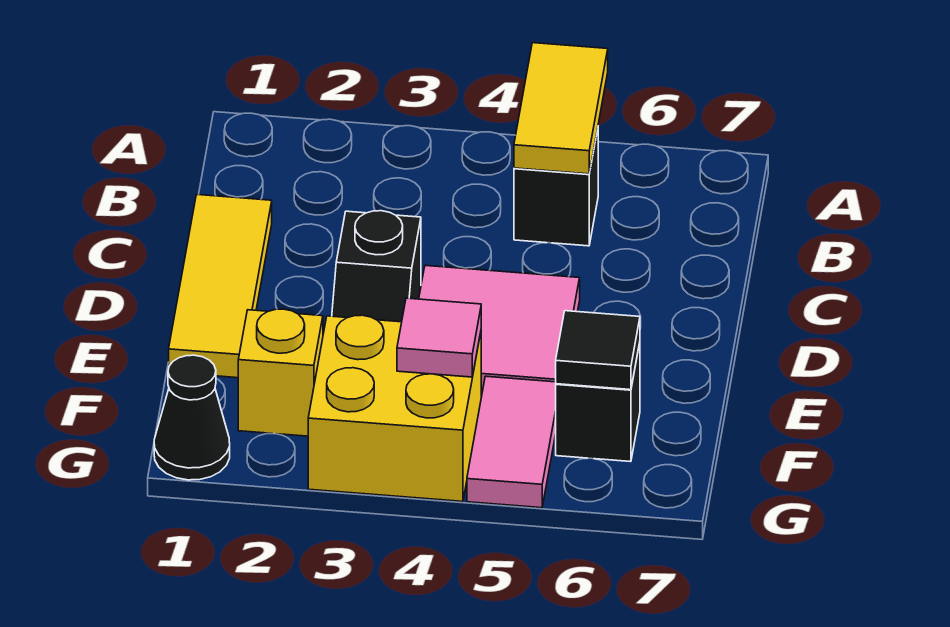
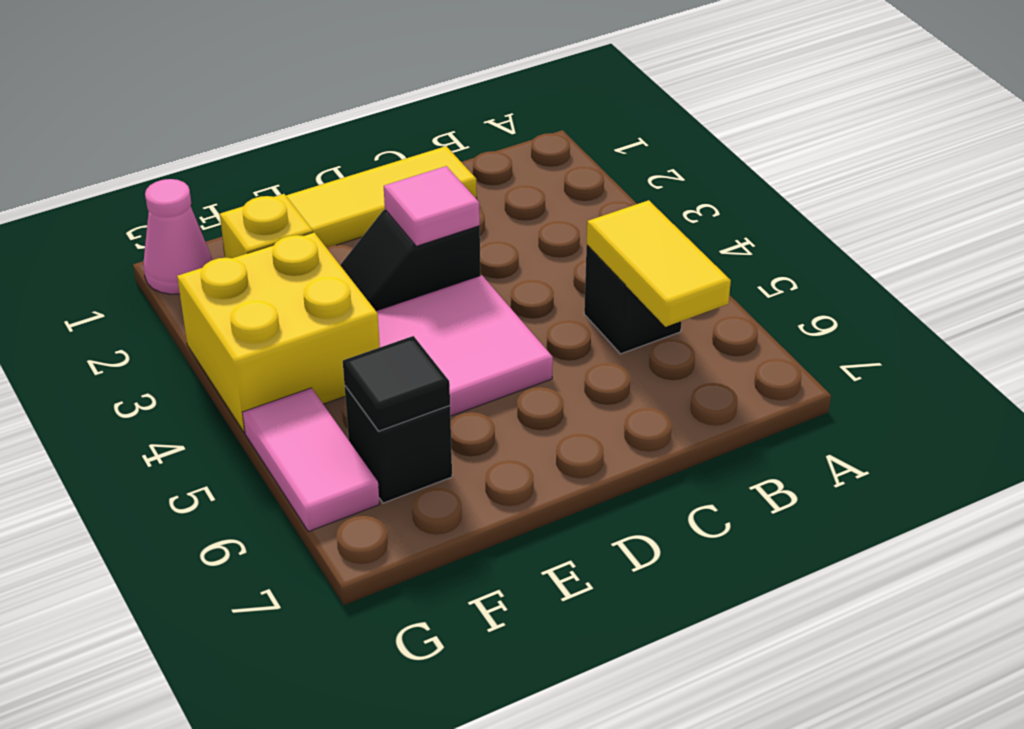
yellow tile A5:B5 level 2 -> yellow tile B5:B6 level 2
pink tile F4 level 2 -> pink tile D3 level 2
pink tile F5:G5 level 1 -> pink tile G5:G6 level 1
black cone G1 level 1 -> pink cone G1 level 1

